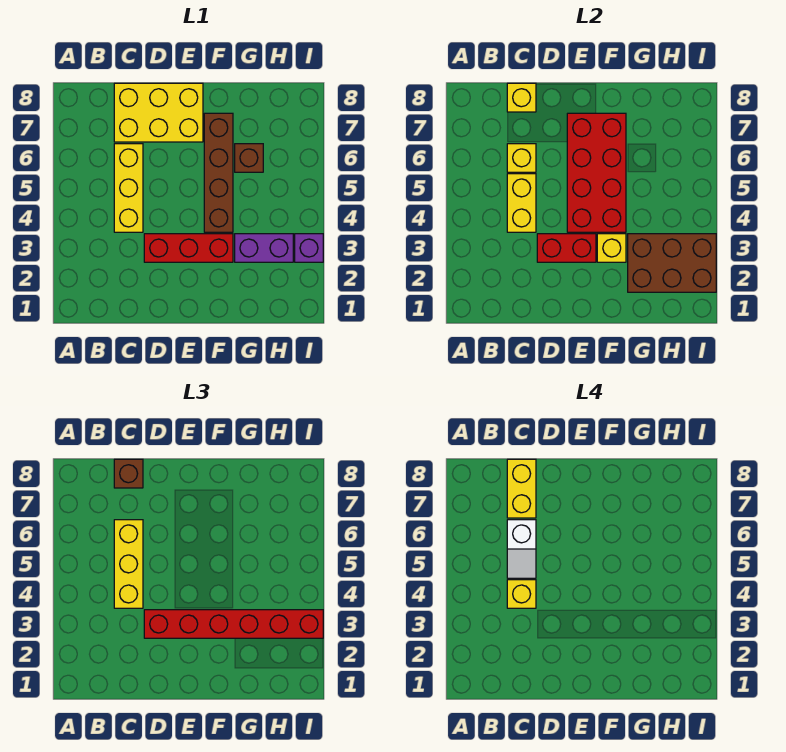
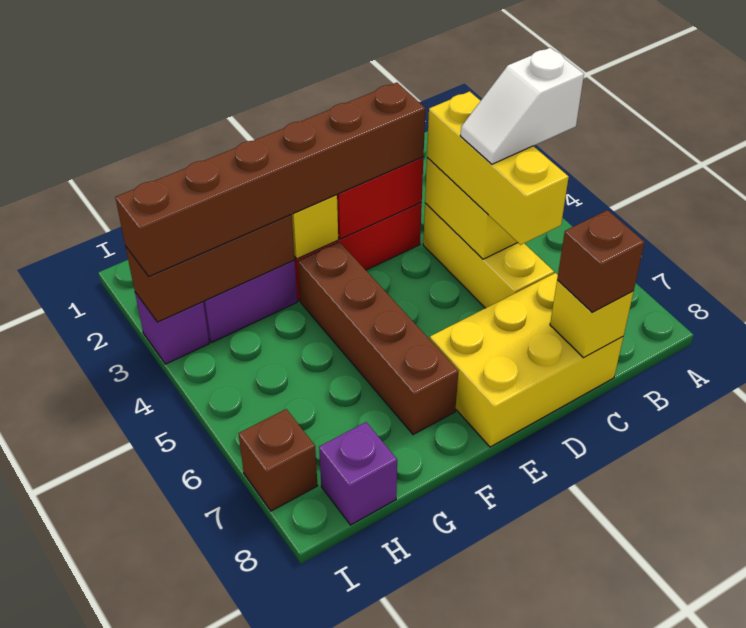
yellow brick C4 level 4 -> none
white slope C5:C6 level 4 top 6 -> white slope B5:C5 level 4 top B
yellow brick C6 level 2 -> none
yellow brick C7:C8 level 4 -> none
red brick D3:I3 level 3 -> brown brick D3:I3 level 3
red brick E4:F7 level 2 -> none
brown brick G2:I3 level 2 -> brown brick G3:I3 level 2
brown brick G6 level 1 -> brown brick I7 level 1
none -> purple brick H8 level 1

